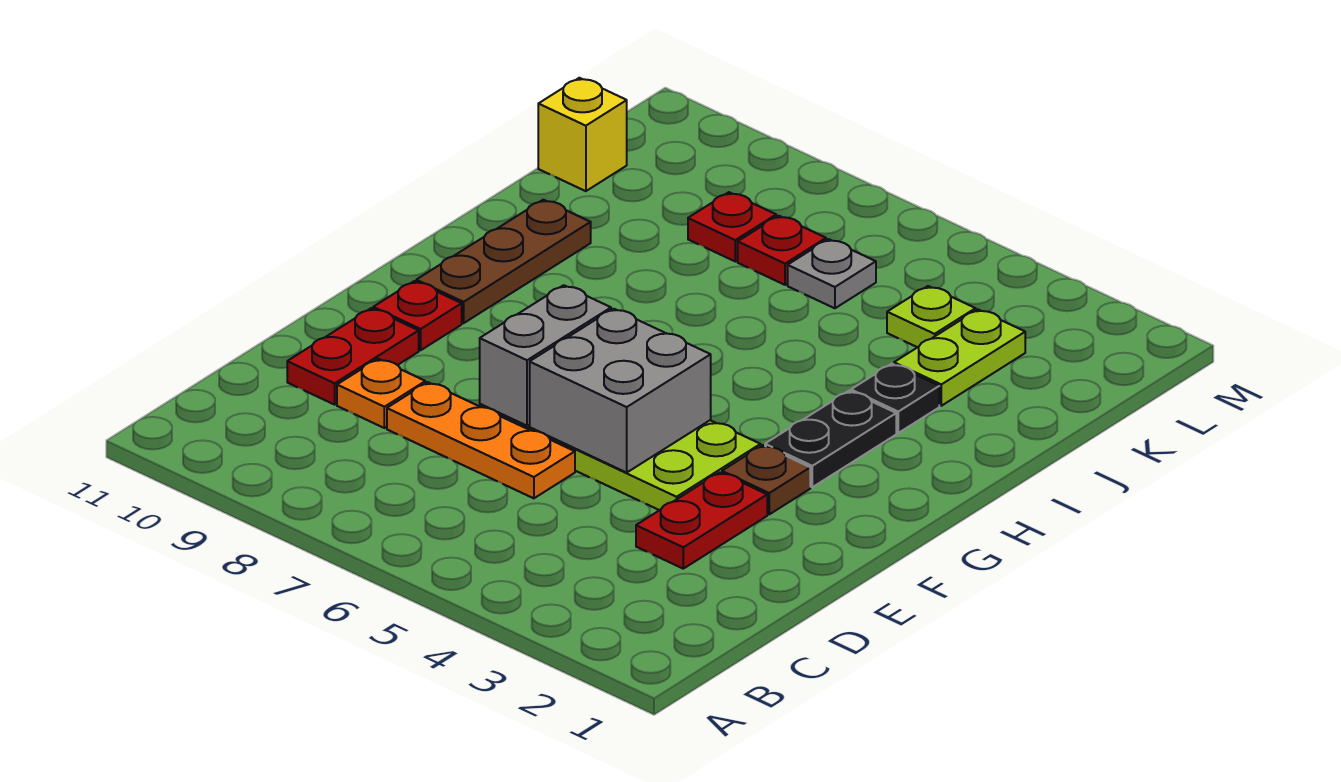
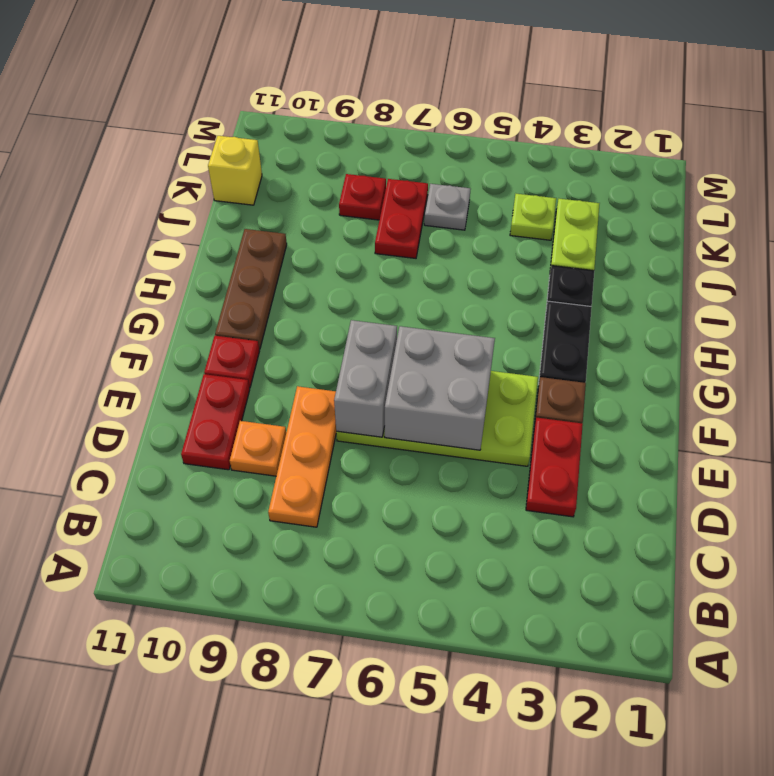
orange plate D6:D8 level 1 -> orange plate C8:E8 level 1
red plate K7 level 1 -> red plate J7:K7 level 1

